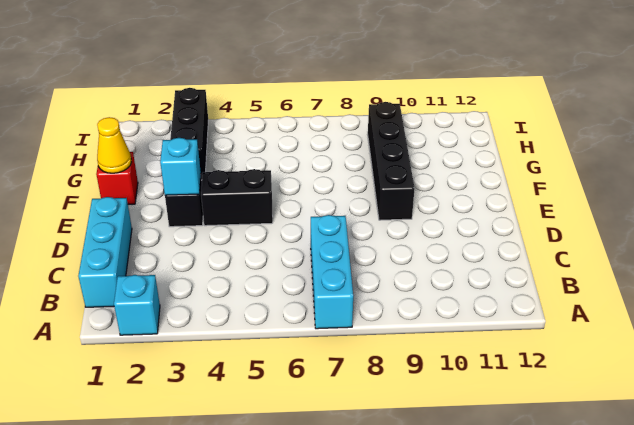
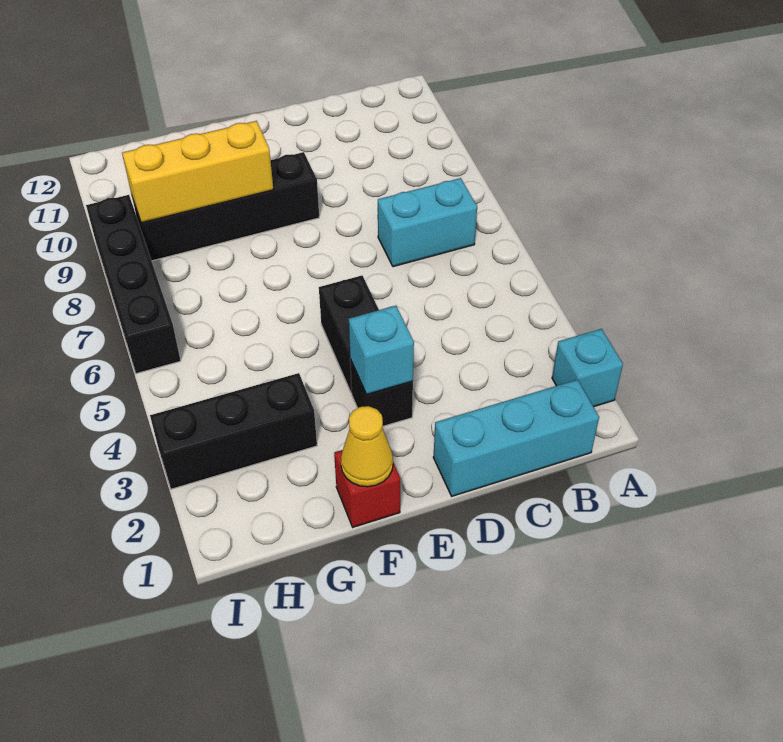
cyan brick A7:C7 level 1 -> cyan brick B7:C7 level 1
none -> yellow brick F9:H9 level 2
none -> black brick I6:I9 level 1

